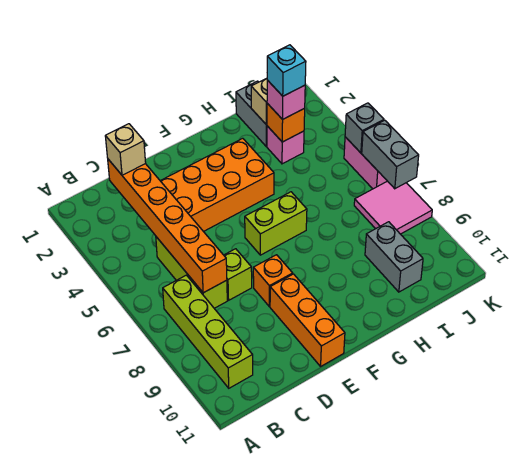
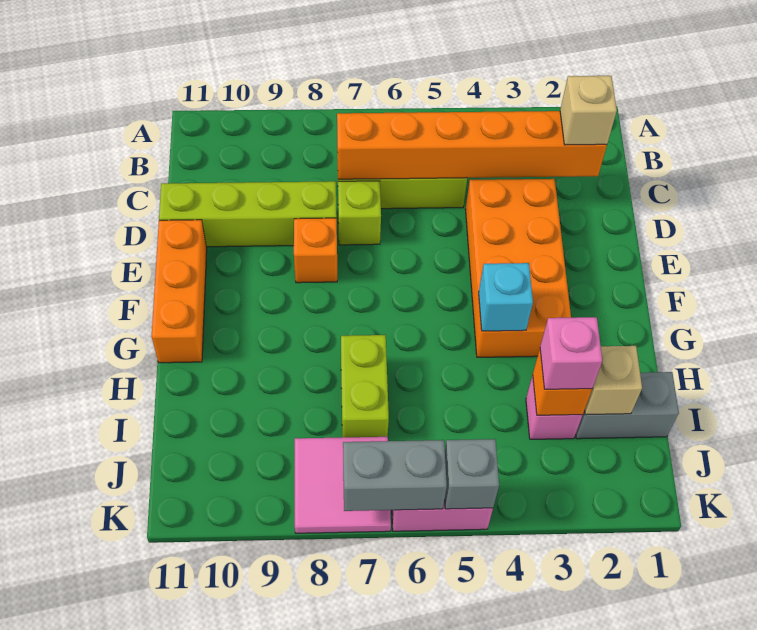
lime brick B7:B10 level 1 -> lime brick D8:D11 level 1
orange brick E9:E11 level 1 -> orange brick E11:G11 level 1
lime brick F6:G6 level 1 -> lime brick H7:I7 level 1
cyan brick I3 level 4 -> cyan brick G4 level 2
grey brick I9:I10 level 1 -> none

